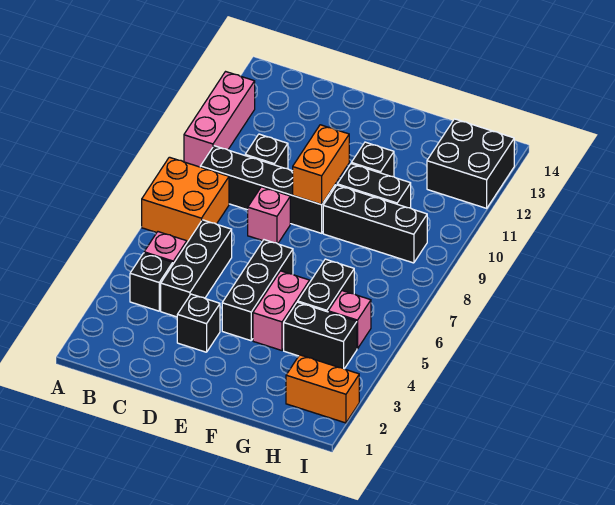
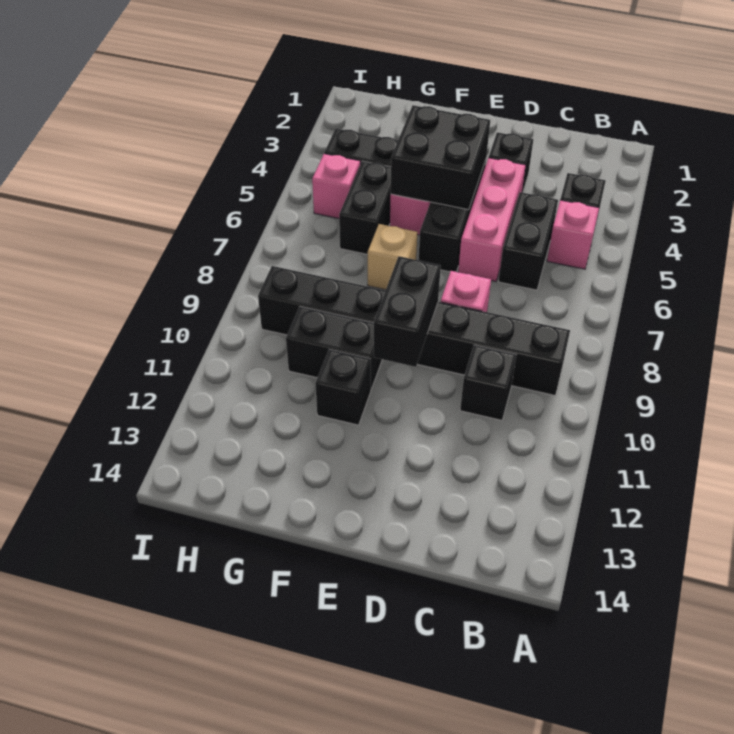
orange brick A7:B8 level 1 -> none
pink brick A10:A12 level 1 -> pink brick D4:D6 level 1
black brick C4:C6 level 1 -> black brick C5:C6 level 1
orange brick E9:E10 level 2 -> black brick E9:E10 level 2
none -> tan brick F7 level 1
orange brick H2:I2 level 1 -> none
black brick H12:I13 level 1 -> black brick E4:F5 level 2

